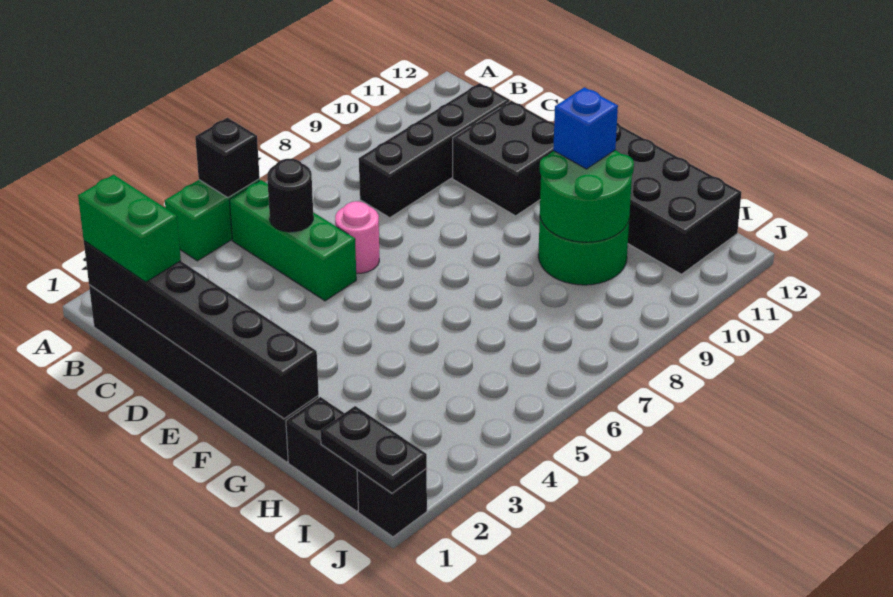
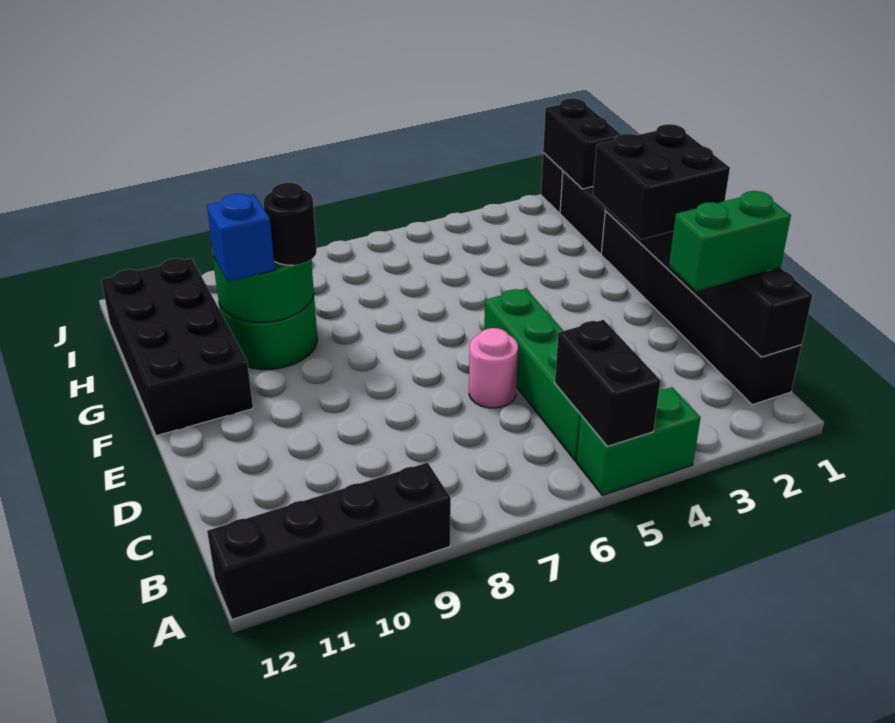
black brick A5 level 2 -> black brick A5:B5 level 2
green brick B1:C1 level 3 -> green brick C1:C2 level 3
green brick B5:D5 level 1 -> green brick B5:E5 level 1
black round brick C5 level 2 -> black round brick G9 level 3
black brick C8:C11 level 1 -> black brick A9:A12 level 1
black brick D10:E11 level 1 -> black brick E1:F2 level 3
black plate I1:J1 level 2 -> black brick I1:J1 level 2

